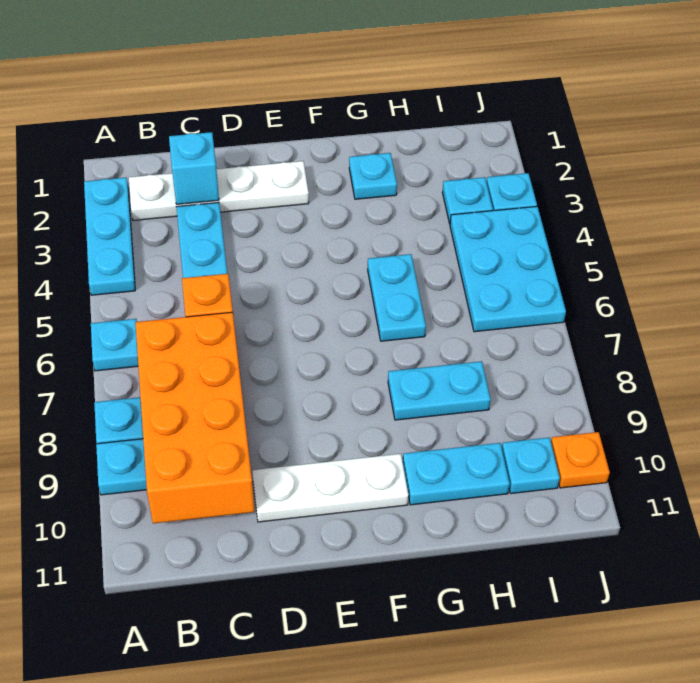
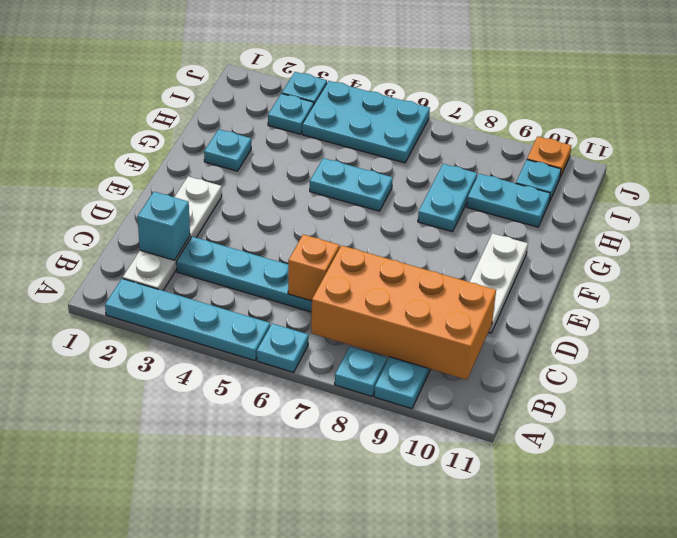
cyan plate A2:A4 level 1 -> cyan plate A2:A5 level 1
cyan plate G10:H10 level 1 -> cyan plate H9:H10 level 1

